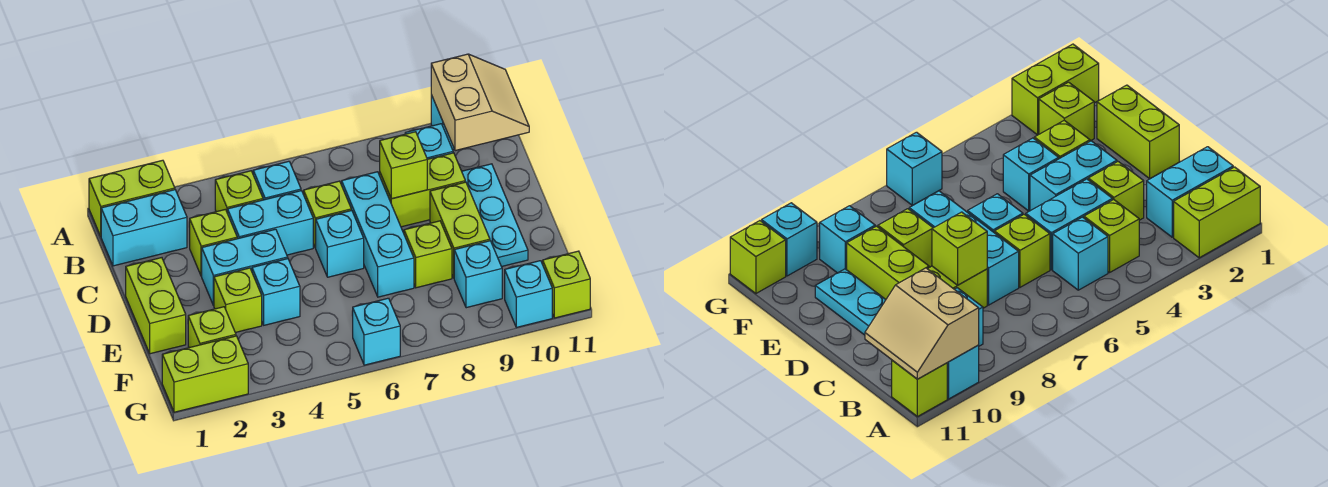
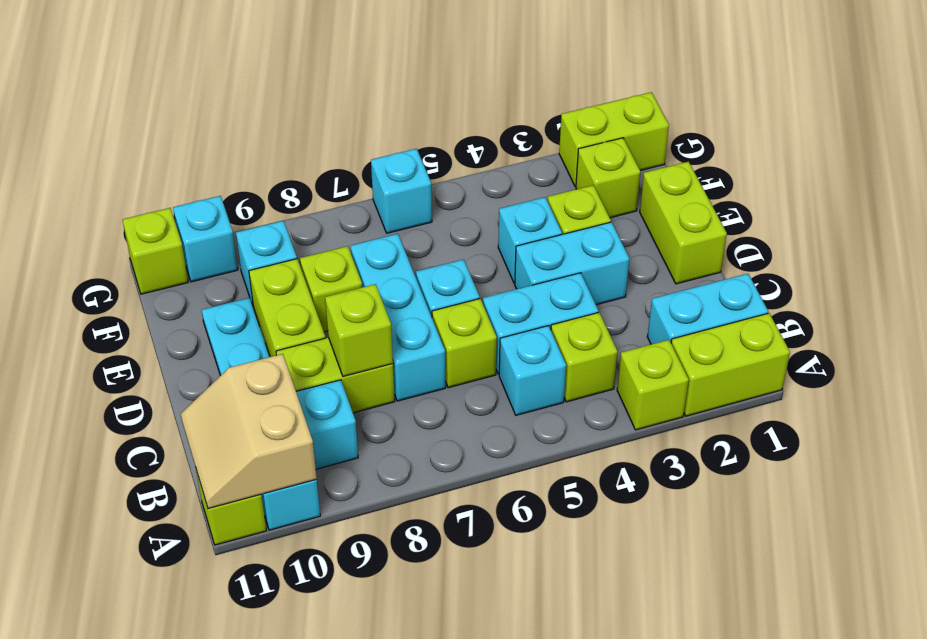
lime brick C3 level 1 -> lime brick A3 level 1

